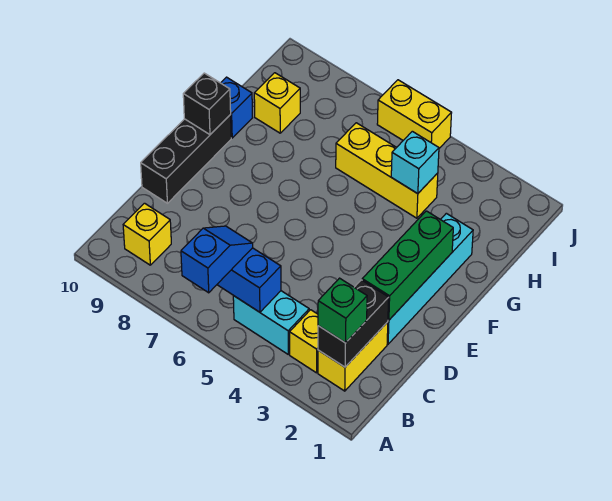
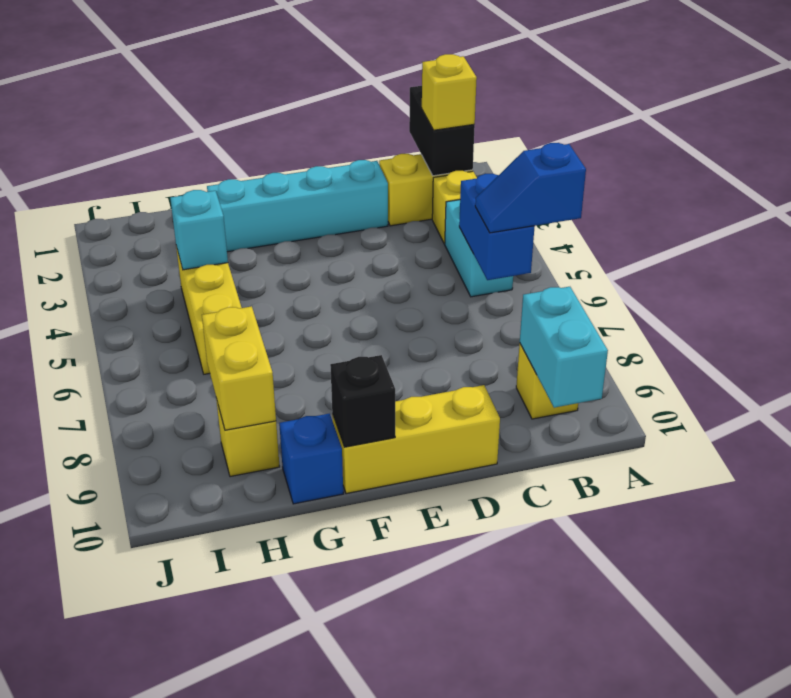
black brick B2:C2 level 2 -> black brick B1:B2 level 2
green brick B2 level 3 -> yellow brick B2 level 3
none -> cyan brick B9:B10 level 2
green brick D2:F2 level 2 -> none
black brick D10:F10 level 1 -> yellow brick D10:F10 level 1
yellow brick J5:J6 level 1 -> yellow brick H8:H9 level 2

